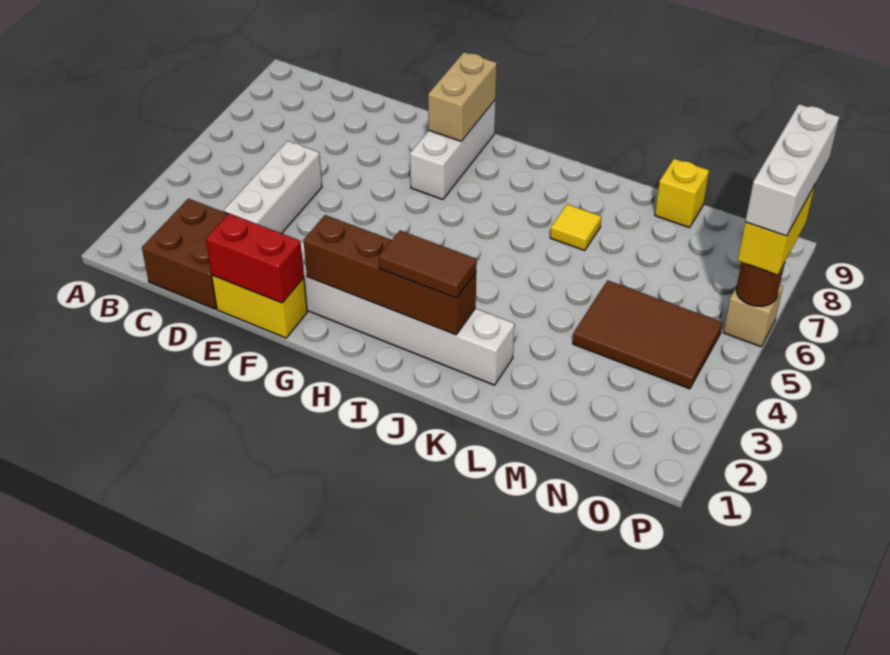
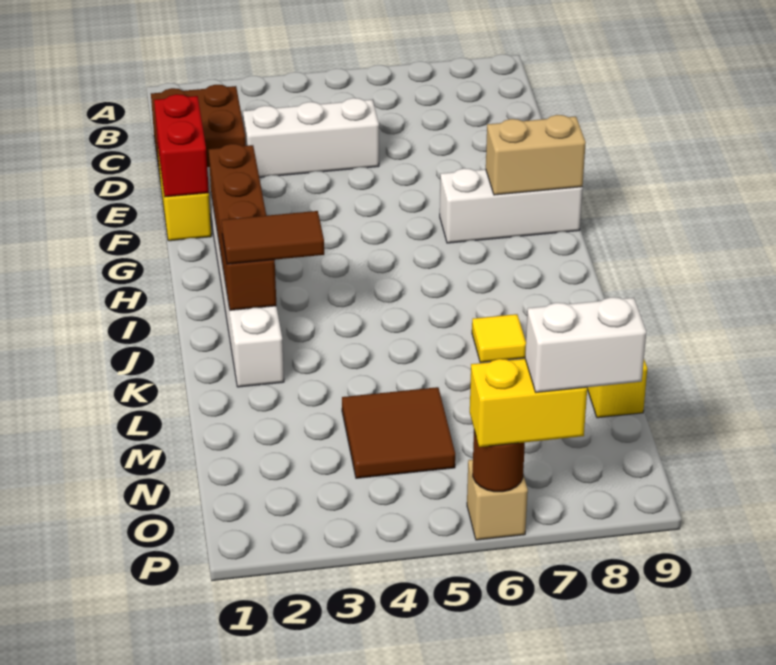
brown tile I2:J2 level 3 -> brown tile J2:J3 level 3
brown tile M4:O5 level 1 -> brown tile M4:N5 level 1
white brick P6:P8 level 4 -> white brick P7:P8 level 4

